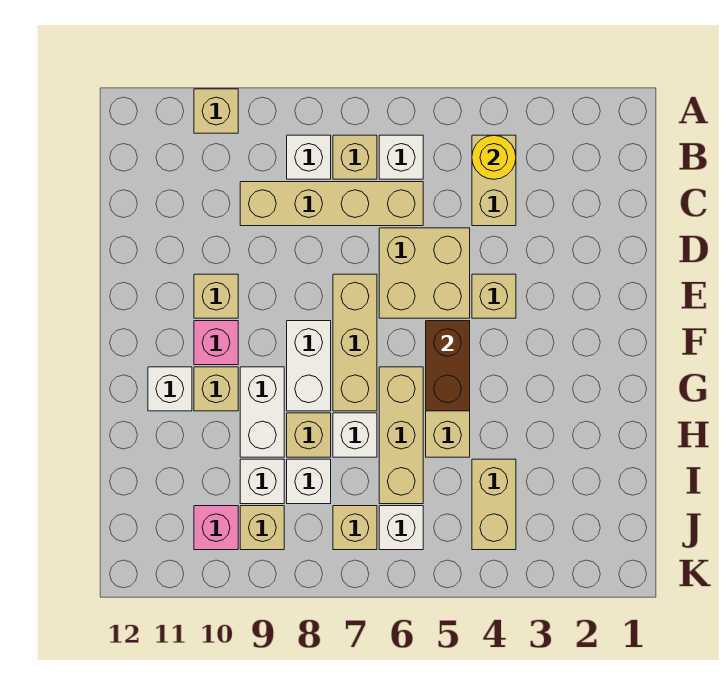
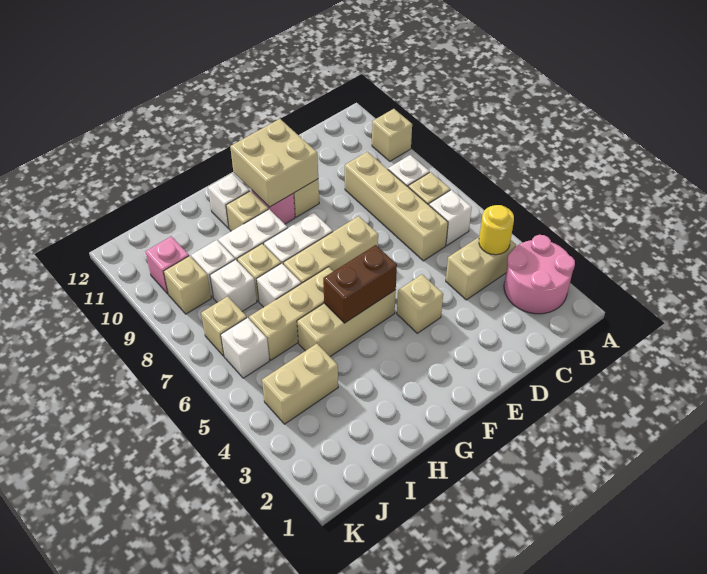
none -> pink round brick A2:B3 level 1
tan brick D5:E6 level 1 -> tan brick E10:F11 level 2

